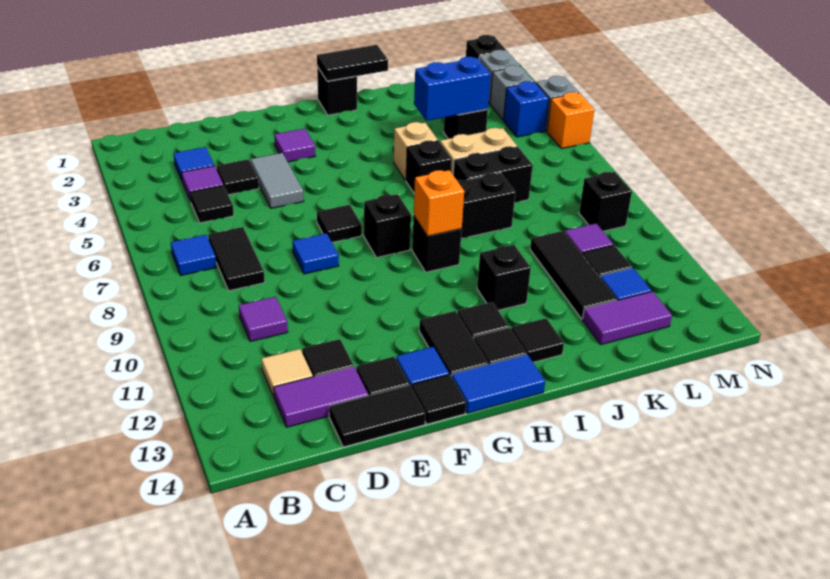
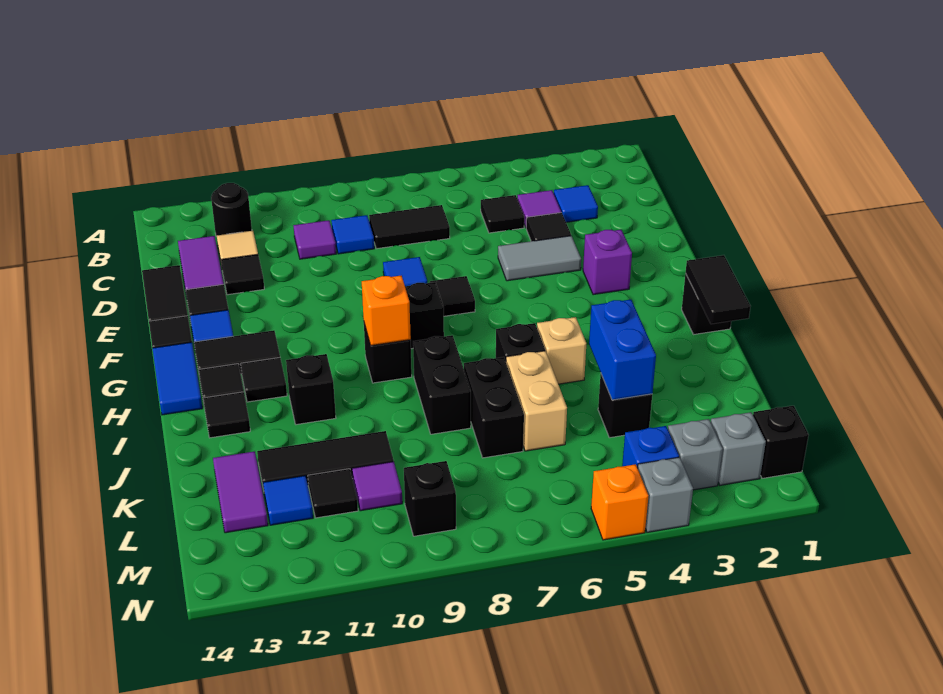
blue tile B7 level 1 -> blue tile C9 level 1
none -> black round brick B12 level 1
purple tile F3 level 1 -> purple brick F3 level 1

